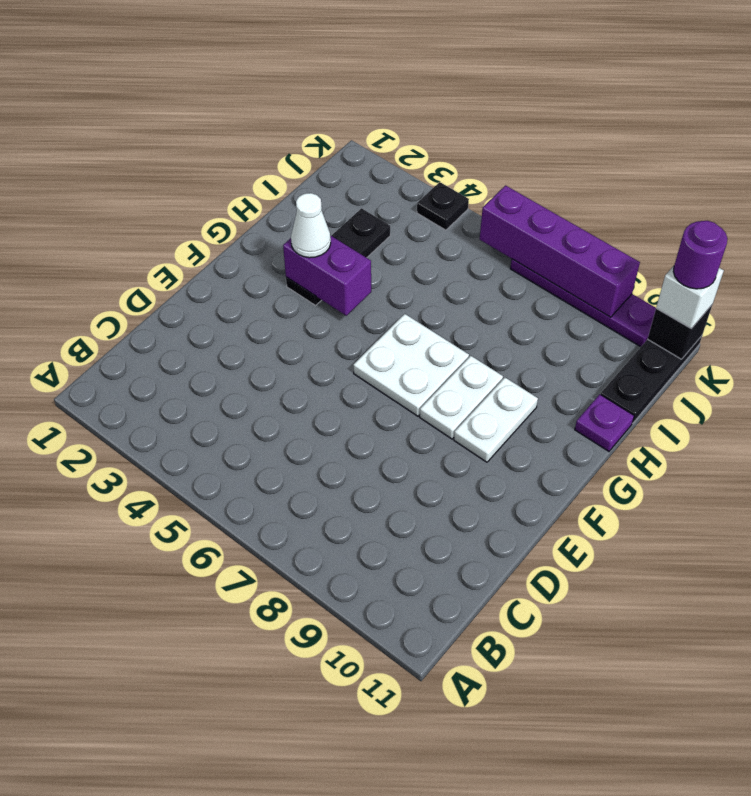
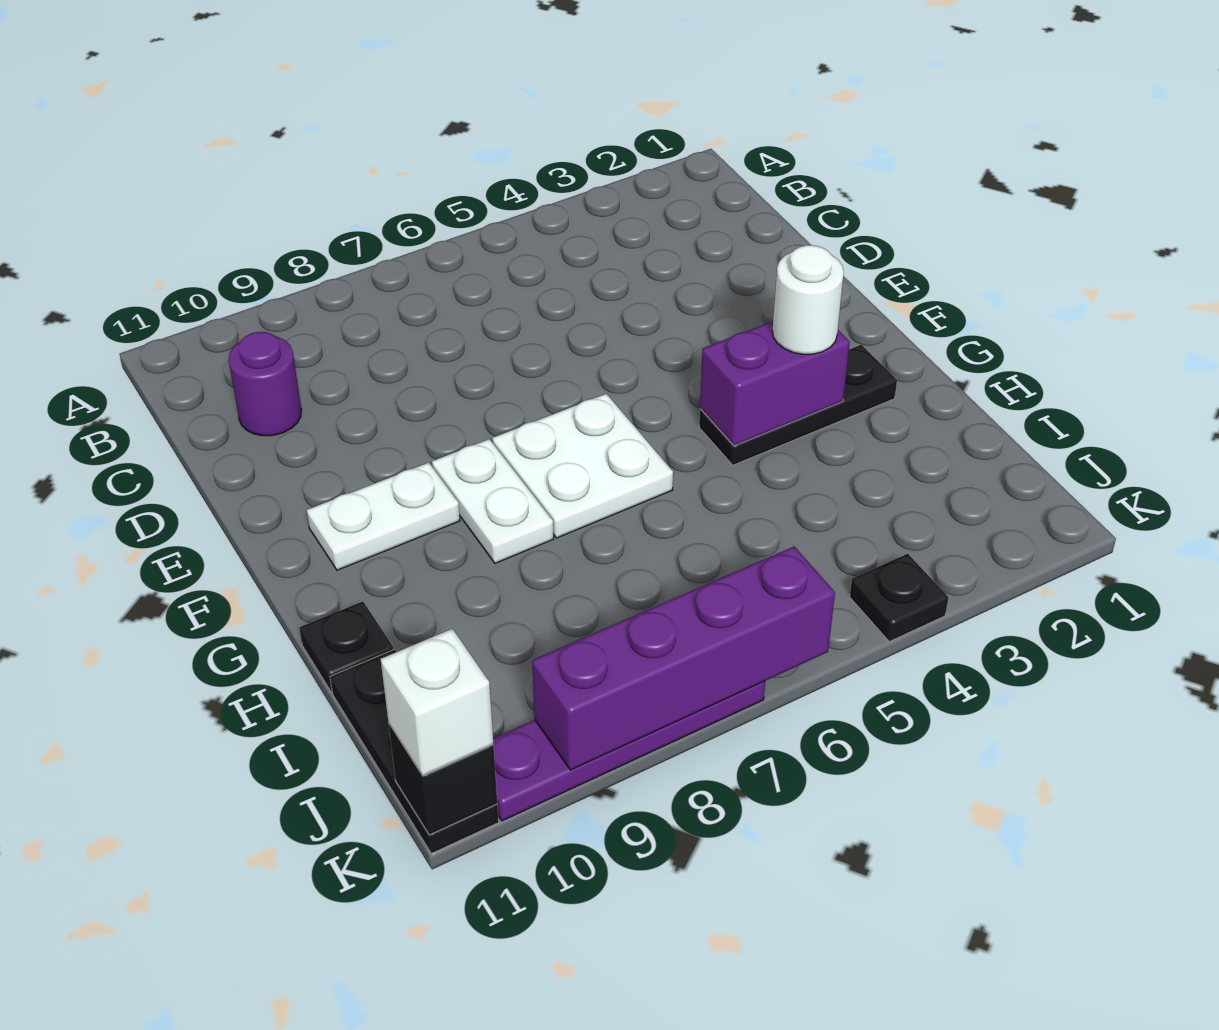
white plate F9:G9 level 1 -> white plate F9:F10 level 1
black plate G3:I3 level 1 -> black plate G2:G4 level 1
white cone G3 level 3 -> white round brick G3 level 3
purple plate H11 level 1 -> black plate H11 level 1
purple round brick K11 level 4 -> purple round brick C10 level 1

